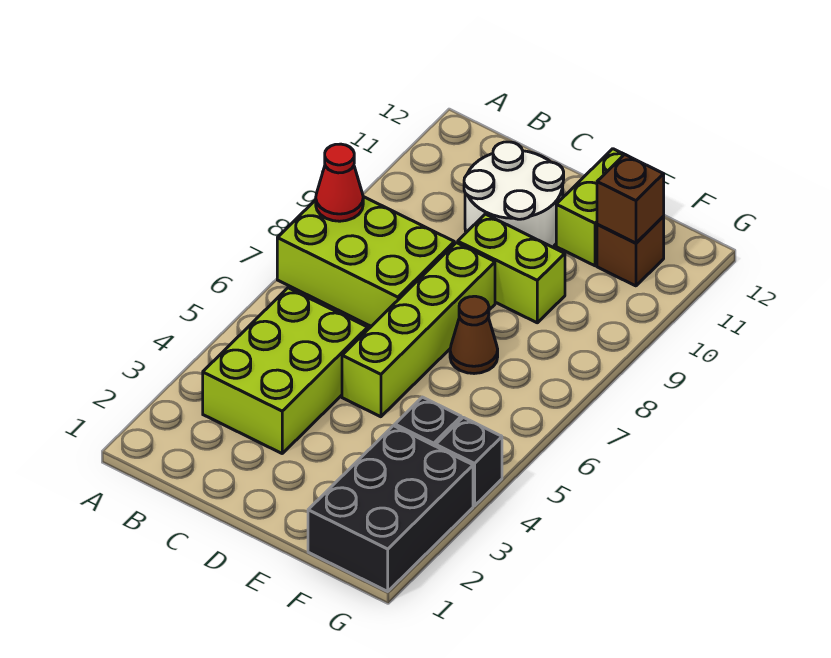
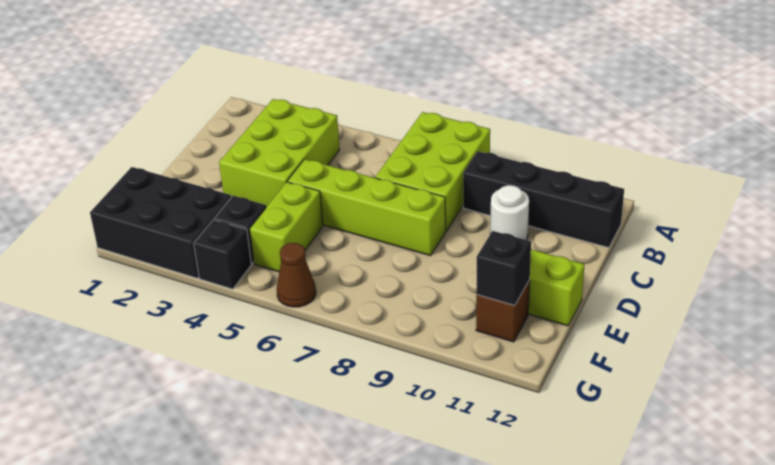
red cone A8 level 2 -> none
lime brick B3:C5 level 1 -> lime brick B3:D4 level 1
none -> black brick B9:B12 level 1
white round brick C10:D11 level 1 -> white round brick C10 level 1
lime brick D9:E9 level 1 -> lime brick E5:F5 level 1
brown cone E7 level 1 -> brown cone G6 level 1
brown brick F11 level 2 -> black brick F11 level 2

